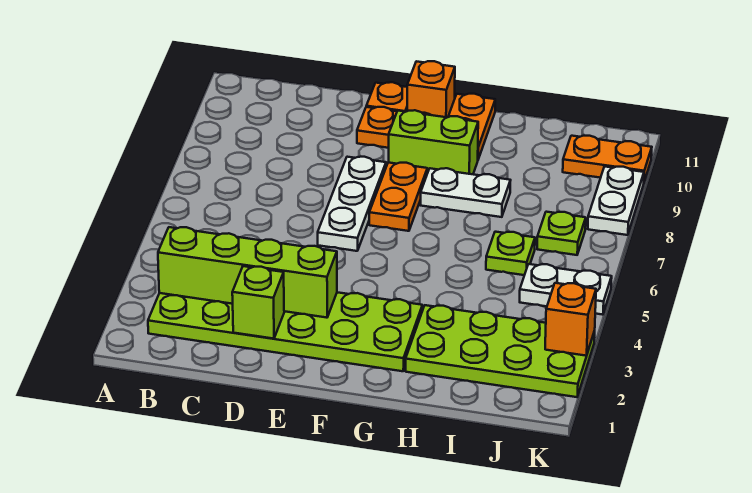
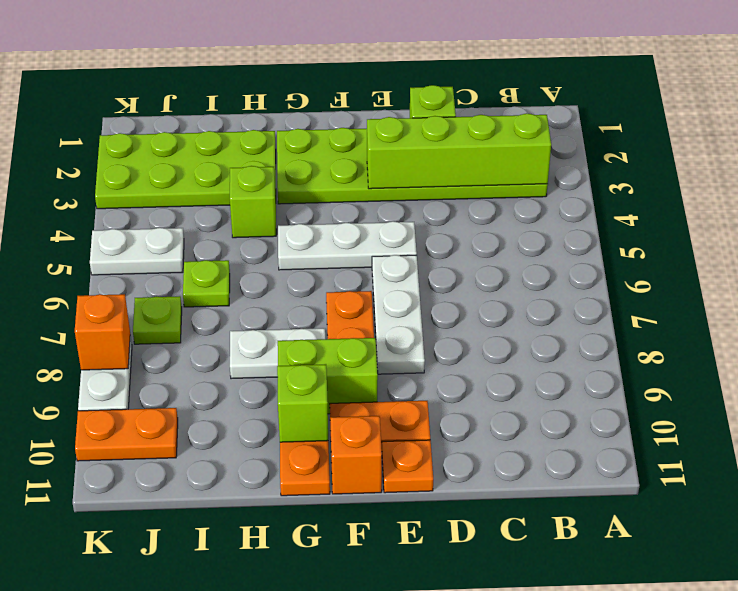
none -> white plate E5:G5 level 1
none -> lime brick G10 level 2
none -> lime brick H4 level 1
orange brick K3 level 2 -> orange brick K8 level 2

